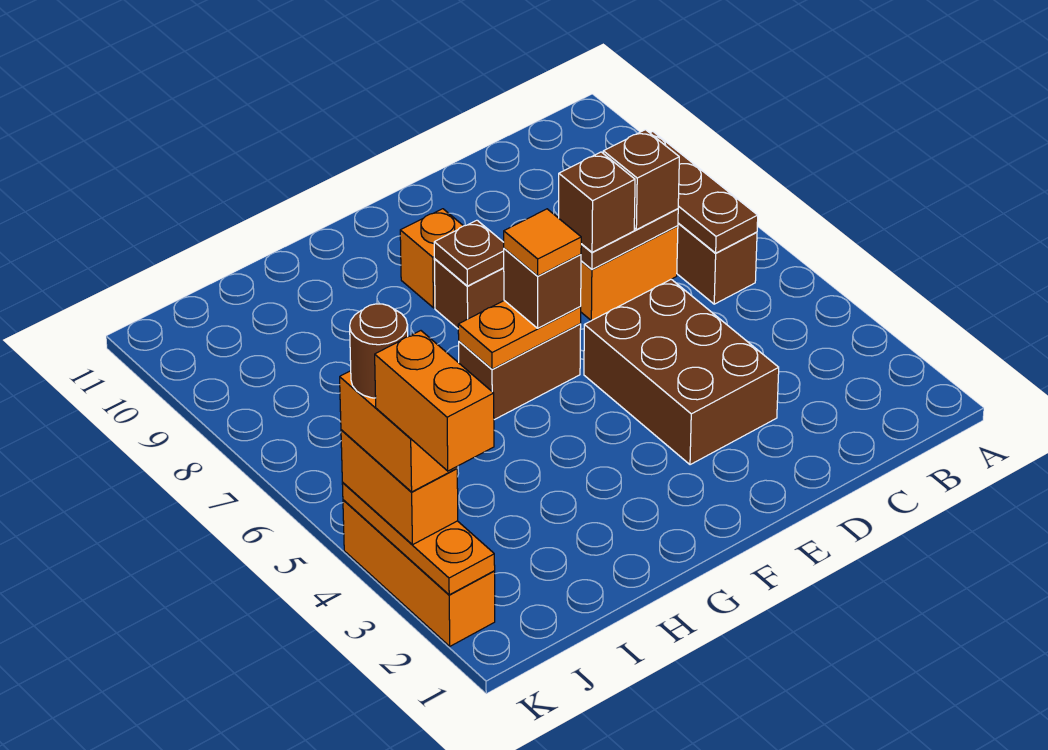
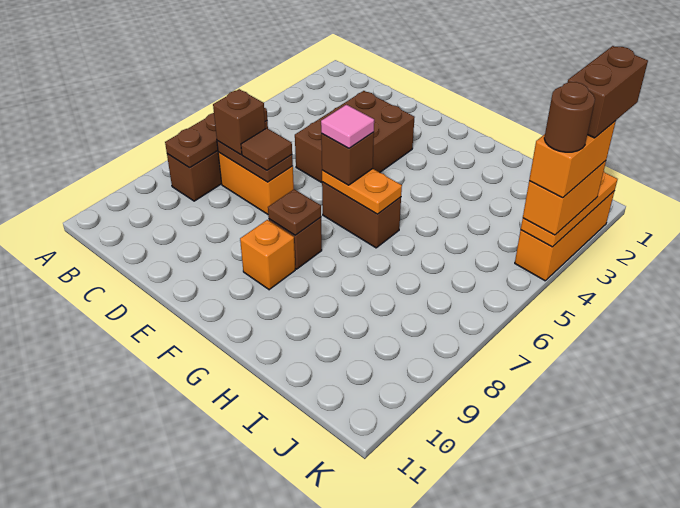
brown brick D7 level 3 -> brown tile D7 level 3
orange tile F6 level 4 -> pink tile F6 level 4
orange brick K2:K3 level 5 -> brown brick K2:K3 level 5

